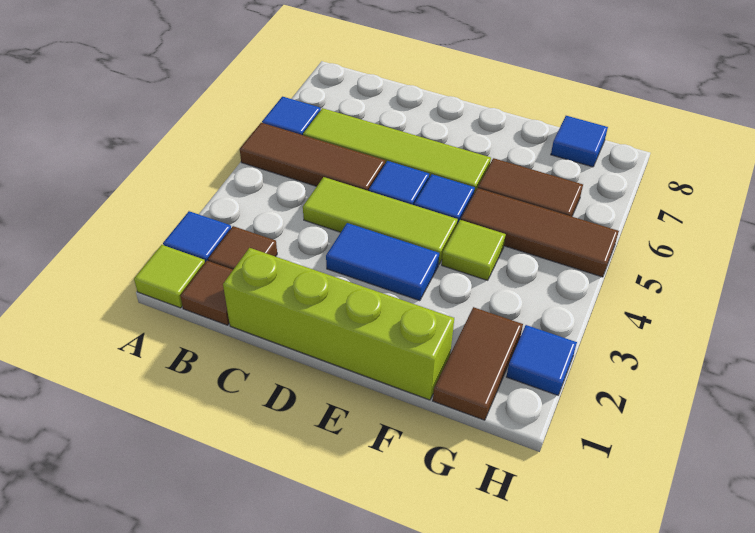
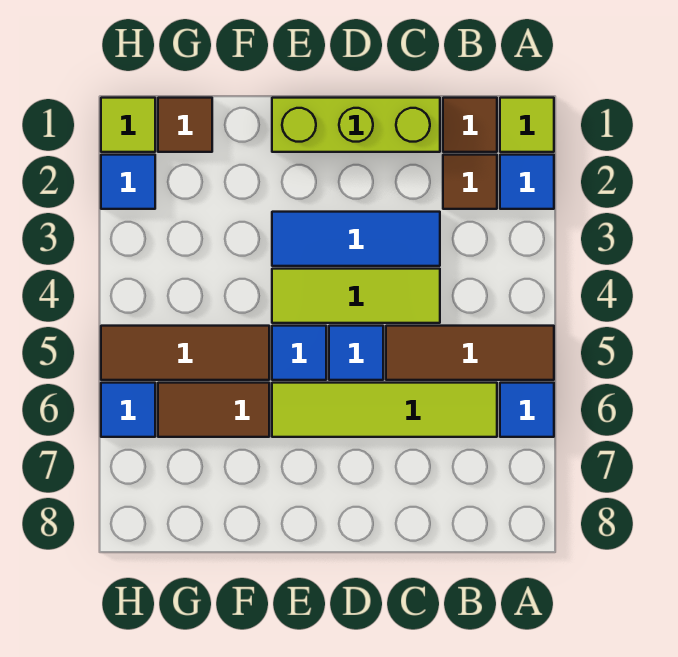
lime brick C1:F1 level 1 -> lime brick C1:E1 level 1
blue tile D3:E3 level 1 -> blue tile C3:E3 level 1
lime tile F4 level 1 -> lime tile H1 level 1
brown tile G1:G2 level 1 -> brown tile G1 level 1
blue tile G8 level 1 -> blue tile H6 level 1

